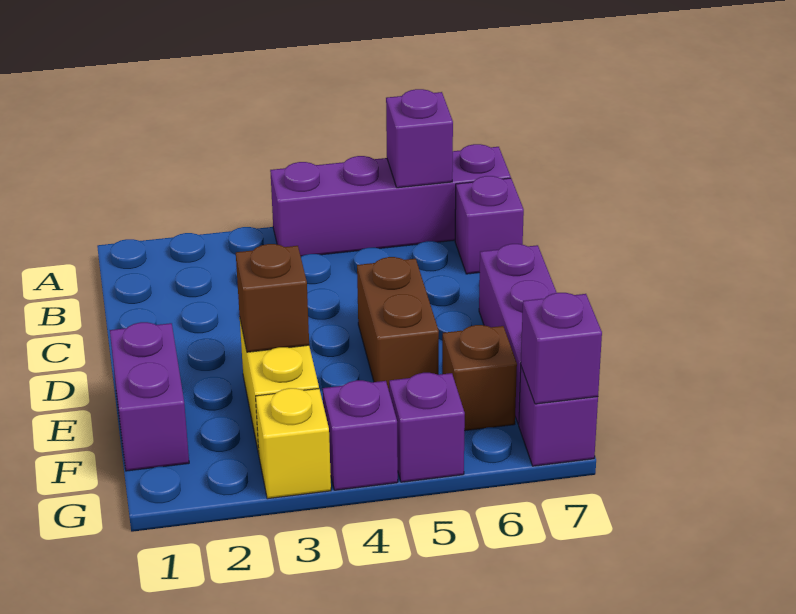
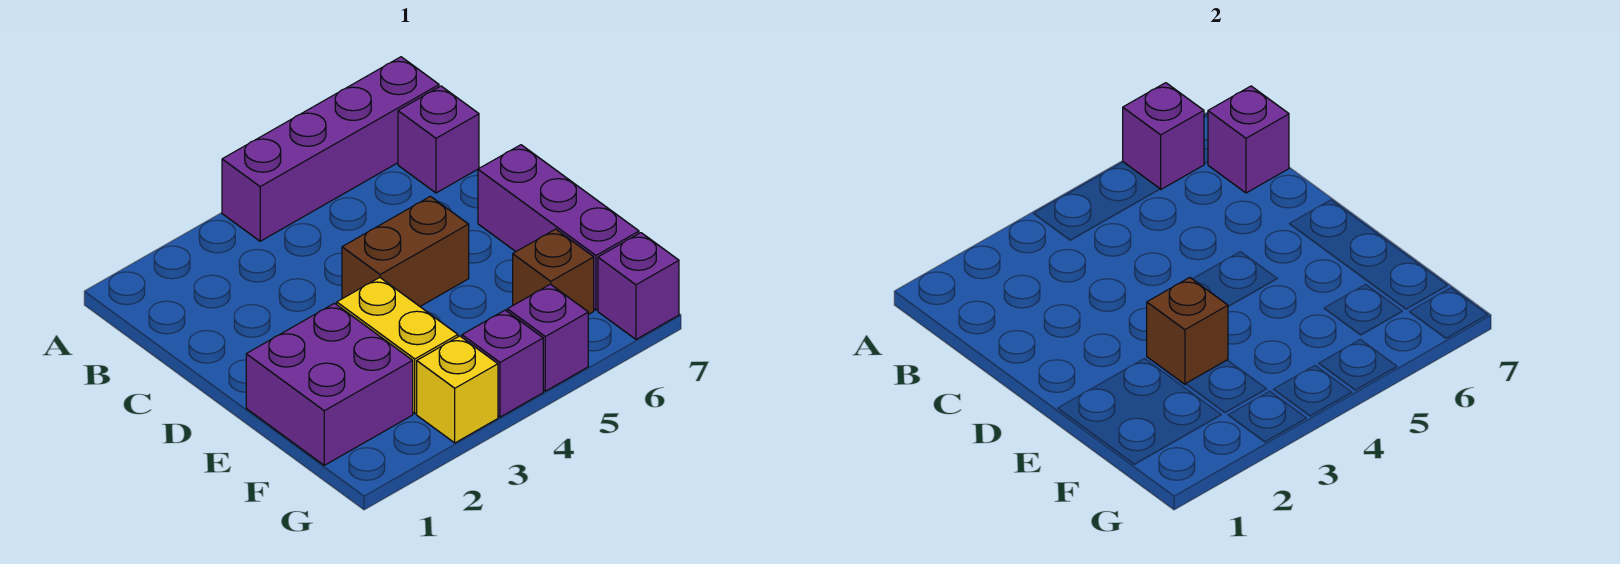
brown brick D5:E5 level 1 -> brown brick D4:D5 level 1
purple brick E1:F1 level 1 -> purple brick E1:F2 level 1
purple brick G7 level 2 -> purple brick B7 level 2

